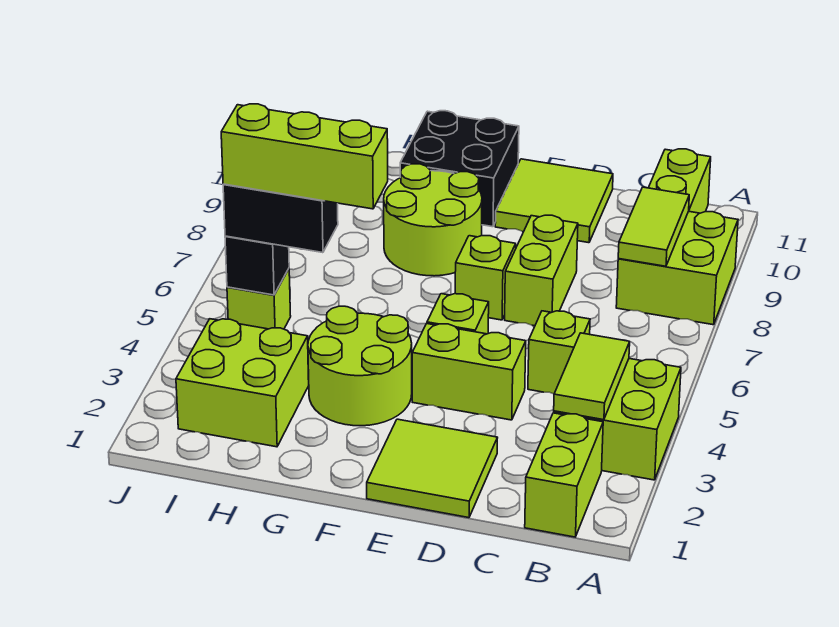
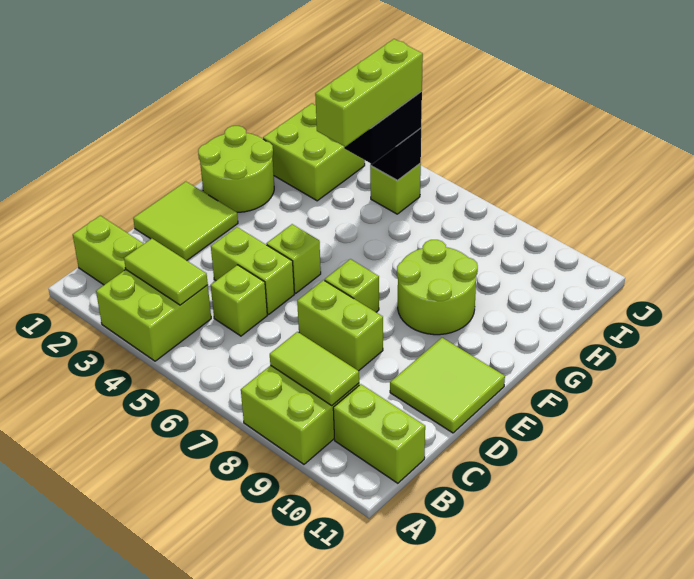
lime brick D4:E4 level 1 -> lime brick D4:D5 level 1
lime round brick F3:G4 level 1 -> lime round brick F1:G2 level 1
black brick F10:G11 level 1 -> none

